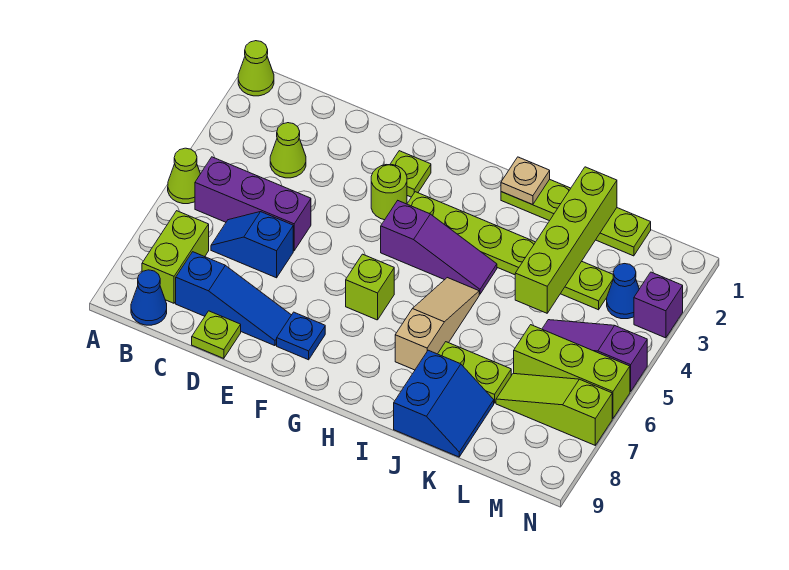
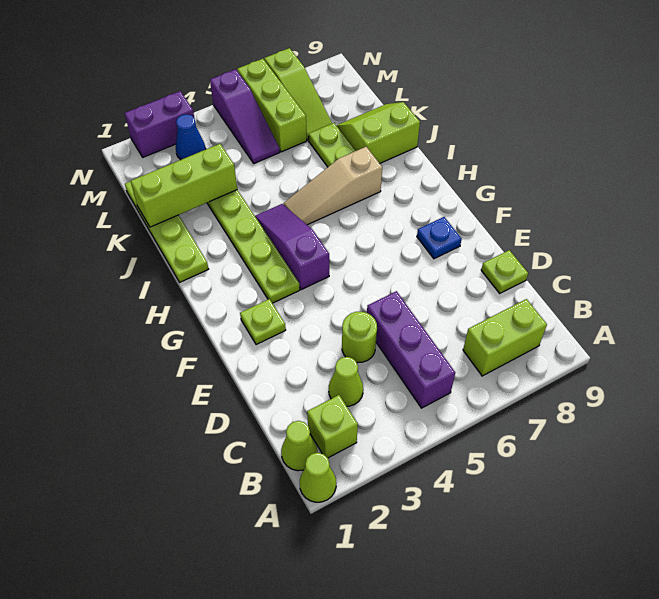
lime cone A5 level 1 -> lime cone B1 level 1
blue cone B9 level 1 -> none
blue slope C6:D6 level 1 top D -> none
blue slope C8:E8 level 1 top C -> none
lime round brick F3 level 1 -> lime round brick D4 level 1
lime brick G6 level 1 -> lime brick B2 level 1
tan plate I1 level 2 -> none
blue slope J8:K9 level 1 top J -> lime slope J8:K9 level 1 top J
lime brick K1:K4 level 2 -> lime brick K1:K3 level 2
purple brick N3 level 1 -> purple brick N2:N3 level 1

